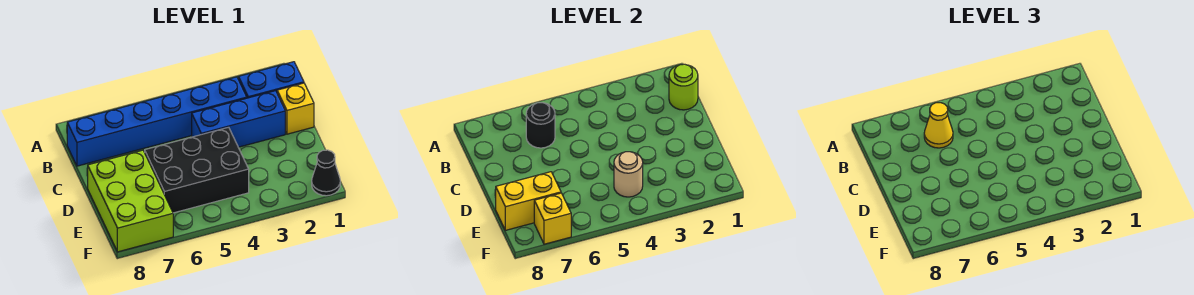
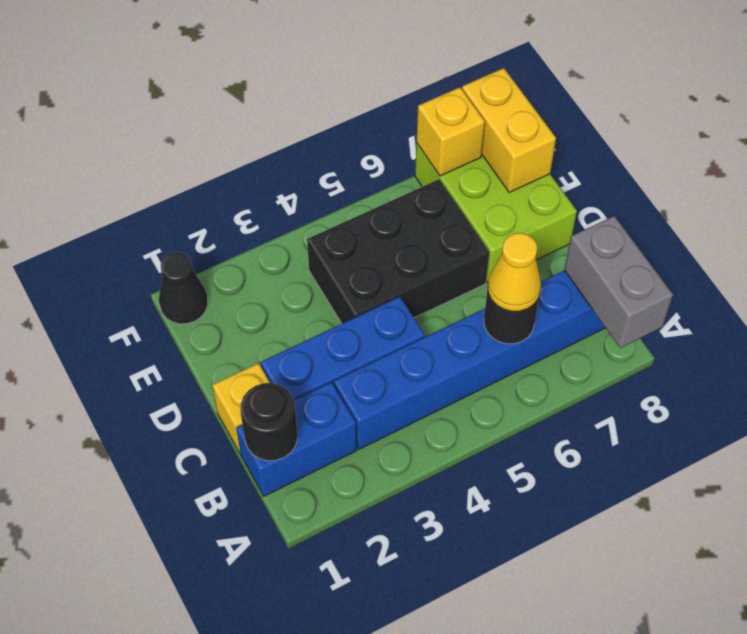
none -> grey brick A8:B8 level 2
lime round brick B1 level 2 -> black round brick B1 level 2
tan round brick E4 level 2 -> none
yellow brick E7:E8 level 2 -> yellow brick E8:F8 level 2

